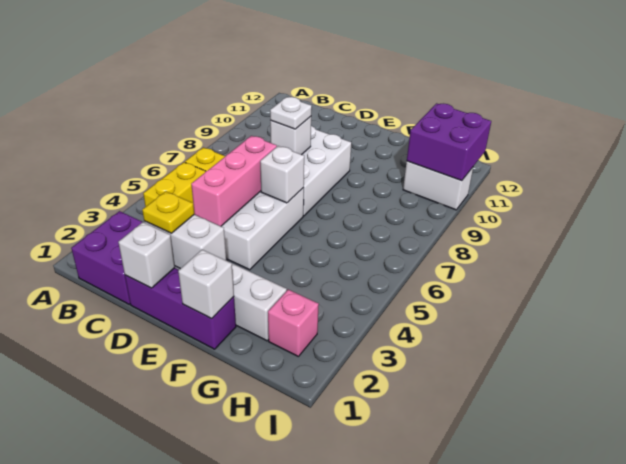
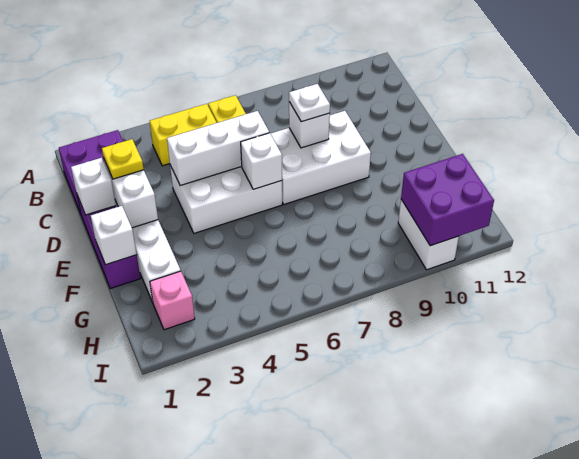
pink brick D4:D6 level 2 -> white brick D4:D6 level 2

